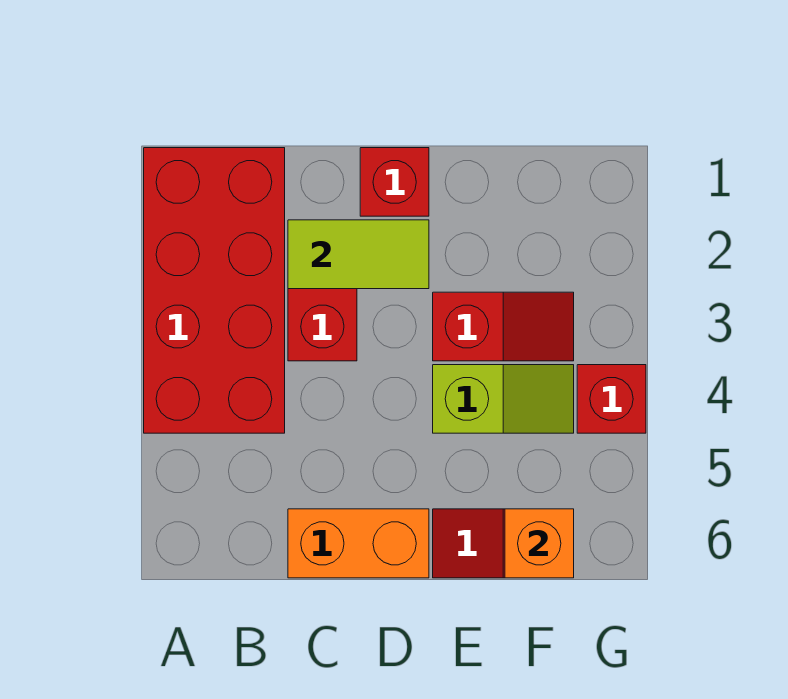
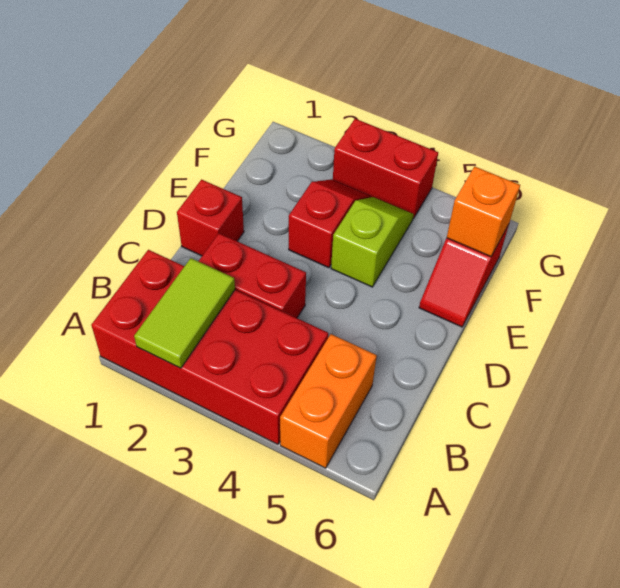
lime tile C2:D2 level 2 -> lime tile A2:B2 level 2
orange brick C6:D6 level 1 -> orange brick A5:B5 level 1
red brick G4 level 1 -> red brick G3:G4 level 1

